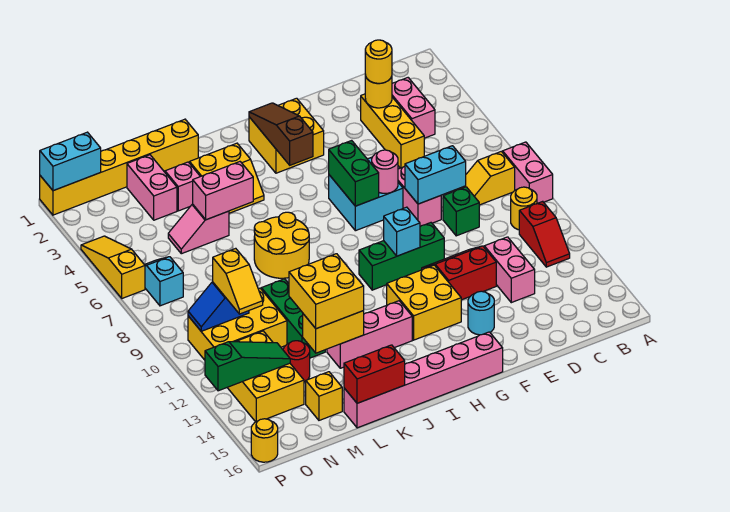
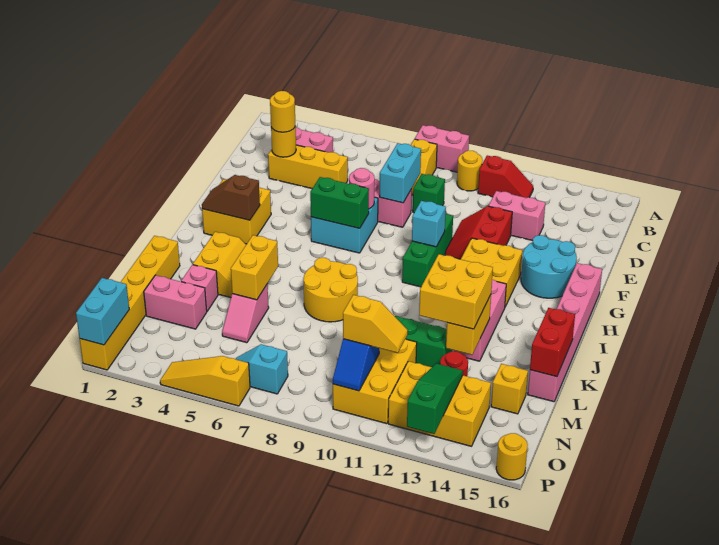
cyan round brick F14 level 1 -> cyan round brick F14:G15 level 1
brown slope H2:H4 level 2 top 4 -> brown slope H2:H3 level 2 top 3
pink brick K5:L5 level 2 -> yellow brick K5:L5 level 2

